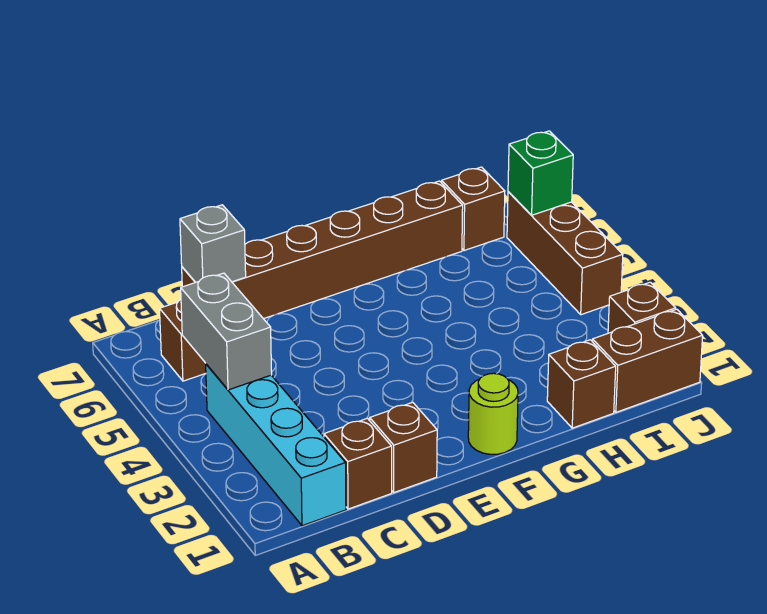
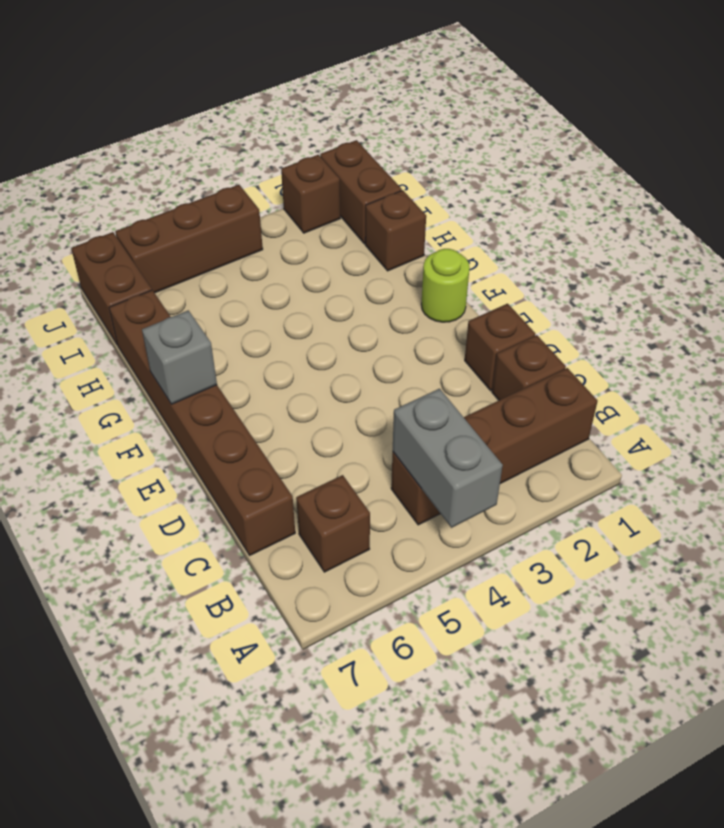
cyan brick B1:B4 level 1 -> brown brick B1:B4 level 1
grey brick B4:B5 level 2 -> grey brick A4:B4 level 2
grey brick C7 level 2 -> grey brick F7 level 2
brown brick I7 level 1 -> brown brick I7:J7 level 1
green brick J6 level 2 -> none

